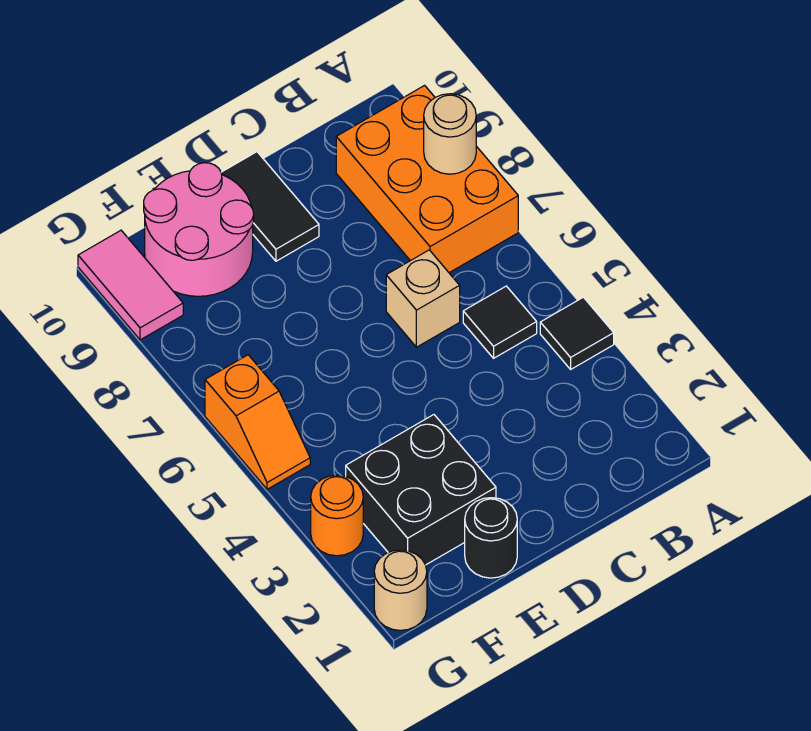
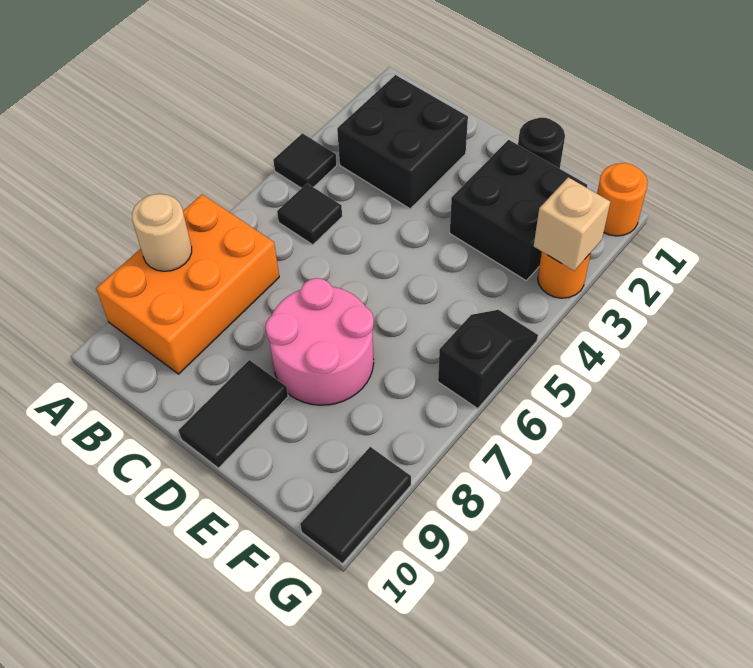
none -> black brick B2:C3 level 1
tan brick C6 level 1 -> tan brick G3 level 2
pink round brick E9:F10 level 1 -> pink round brick D7:E8 level 1
tan round brick G1 level 1 -> orange round brick G1 level 1
orange slope G5:G6 level 1 top 6 -> black slope G5:G6 level 1 top 6
pink tile G9:G10 level 1 -> black tile G9:G10 level 1

